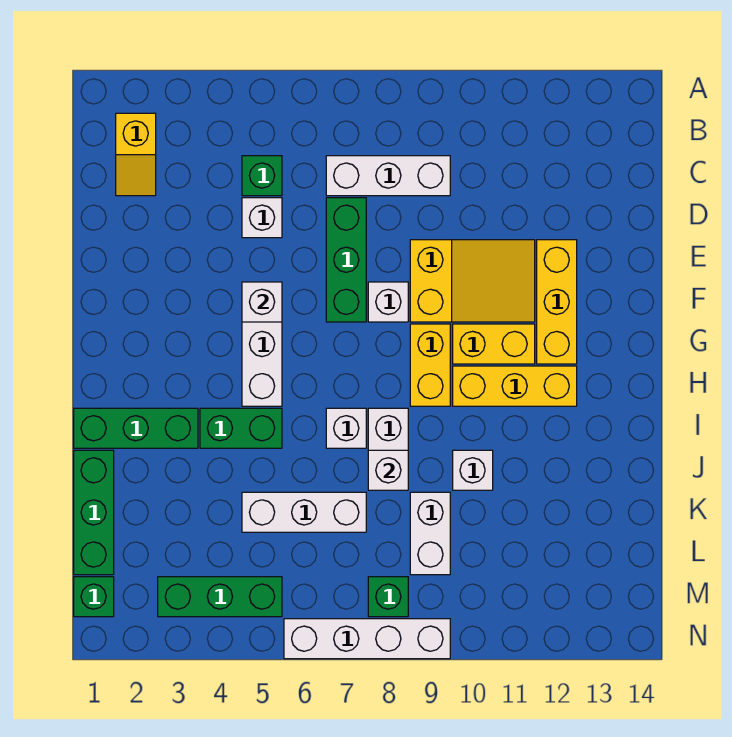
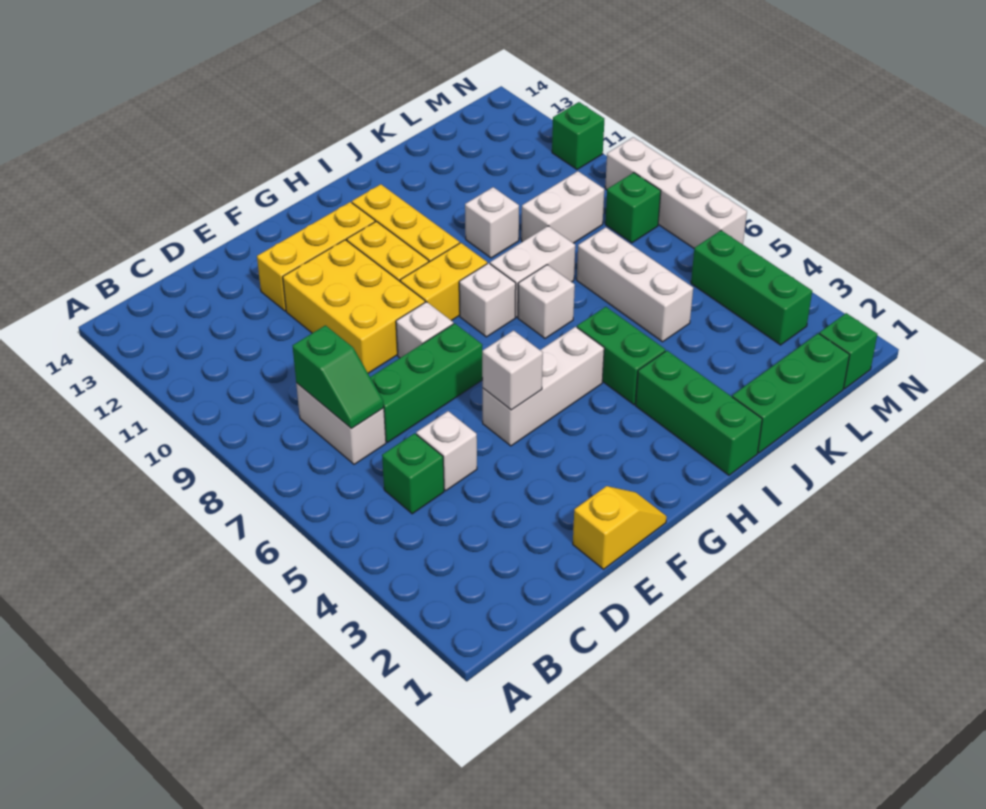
yellow slope B2:C2 level 1 top B -> yellow slope E1:F1 level 1 top E
white brick C7:C9 level 1 -> white brick C7:C8 level 1
none -> green slope C7:C8 level 2 top 8
yellow slope E9:F11 level 1 top 9 -> yellow brick E9:F11 level 1
white brick J8 level 2 -> white brick H8 level 1
none -> green brick N11 level 1

